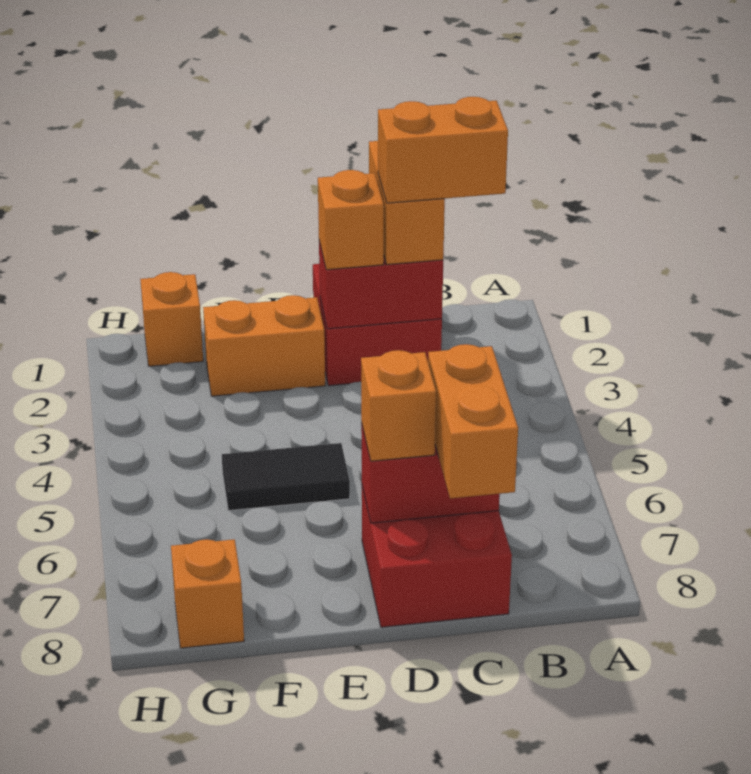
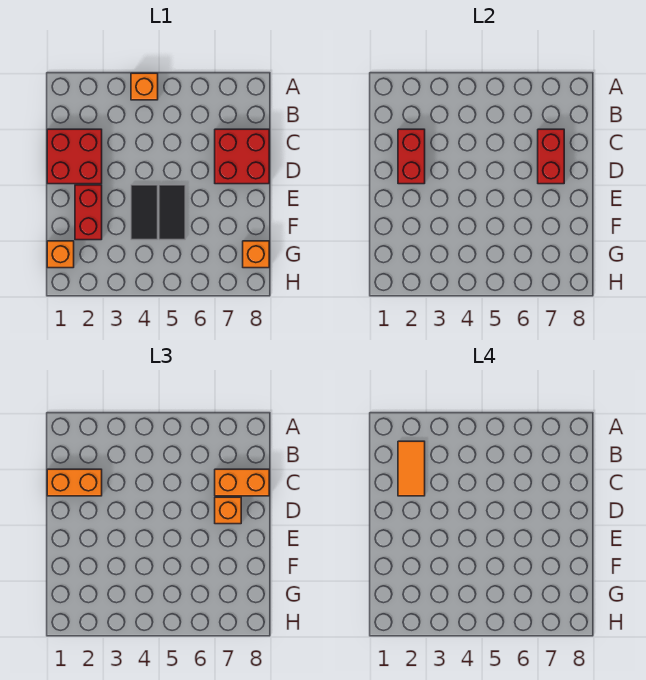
orange brick B2:C2 level 4 -> orange tile B2:C2 level 4
orange brick D2 level 3 -> orange brick A4 level 1
orange brick E2:F2 level 1 -> red brick E2:F2 level 1
none -> black tile E4:F4 level 1

